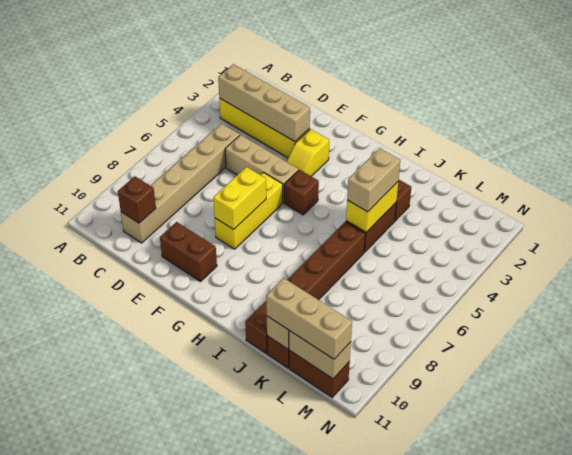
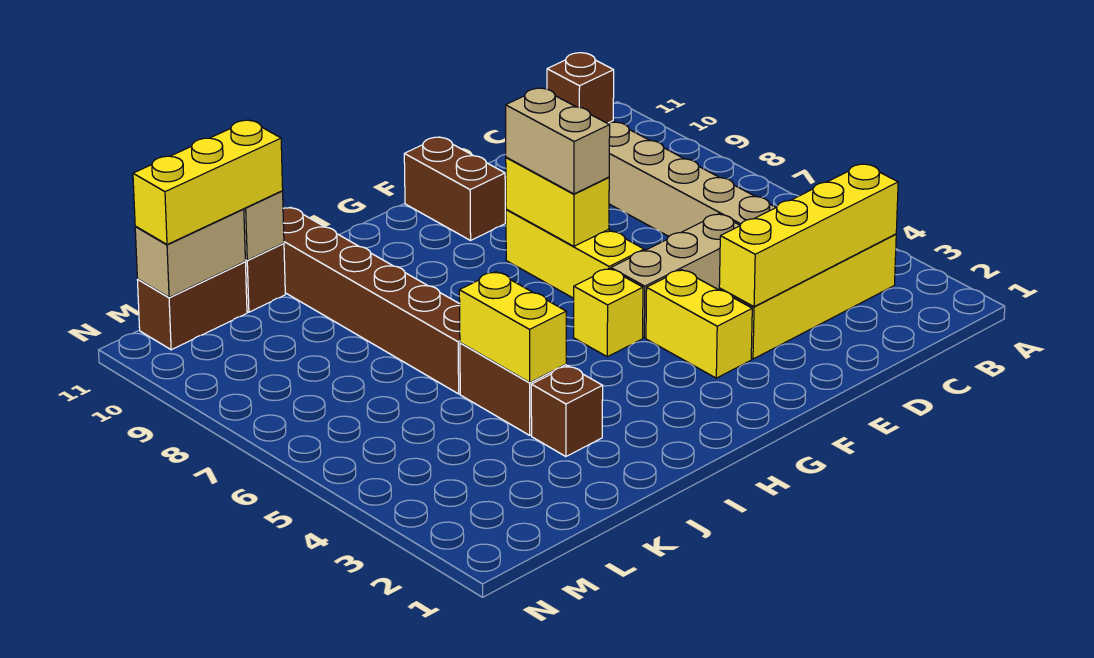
tan brick B3:E3 level 2 -> yellow brick B3:E3 level 2
brown brick E10:F10 level 1 -> brown brick F10:F11 level 1
yellow slope F3:F4 level 1 top 3 -> yellow brick F3:F4 level 1
brown brick G5 level 1 -> yellow brick G5 level 1
tan brick J4:J5 level 3 -> tan brick F7:F8 level 3
tan brick K11:M11 level 3 -> yellow brick K11:M11 level 3

